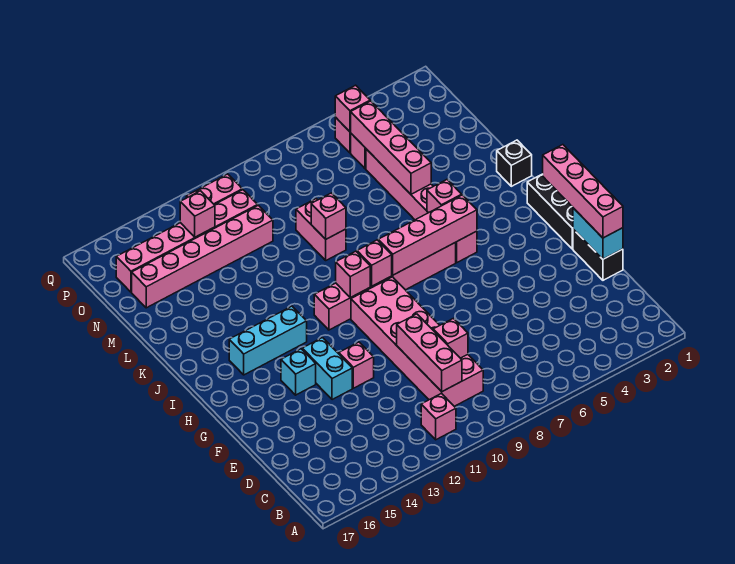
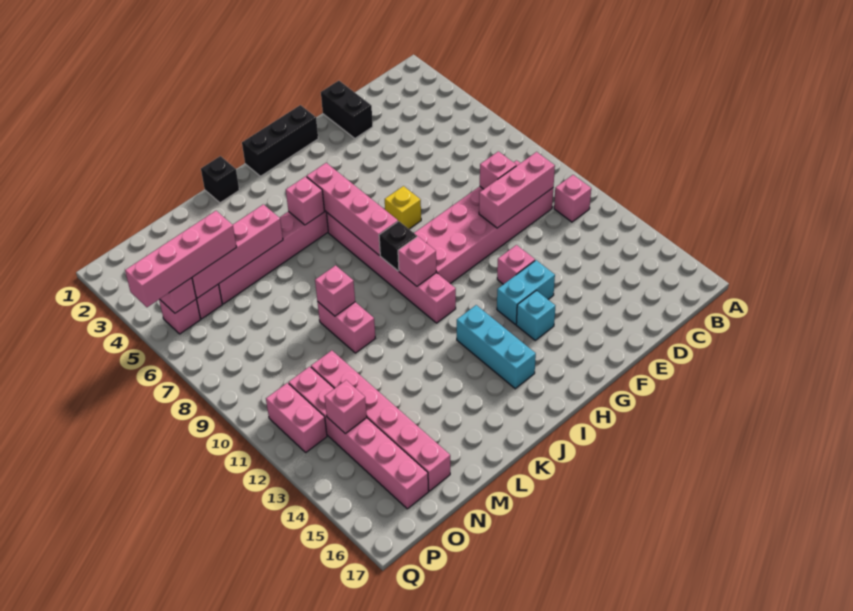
black brick E1:F1 level 1 -> black brick E1:E2 level 1
cyan brick E1:F1 level 2 -> none
pink brick E1:H1 level 3 -> pink brick N5:Q5 level 3
none -> yellow brick G7 level 1
pink brick I9 level 2 -> black brick I9 level 2
pink brick L9:M9 level 1 -> pink brick L9:L10 level 1

